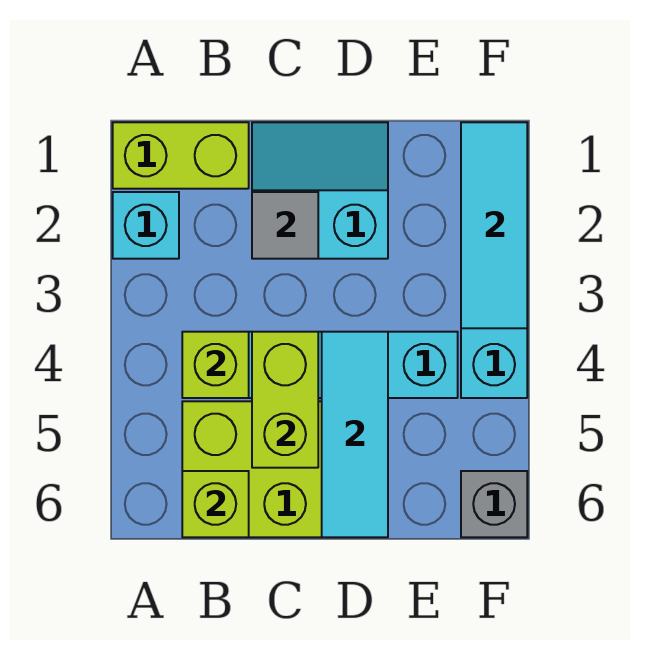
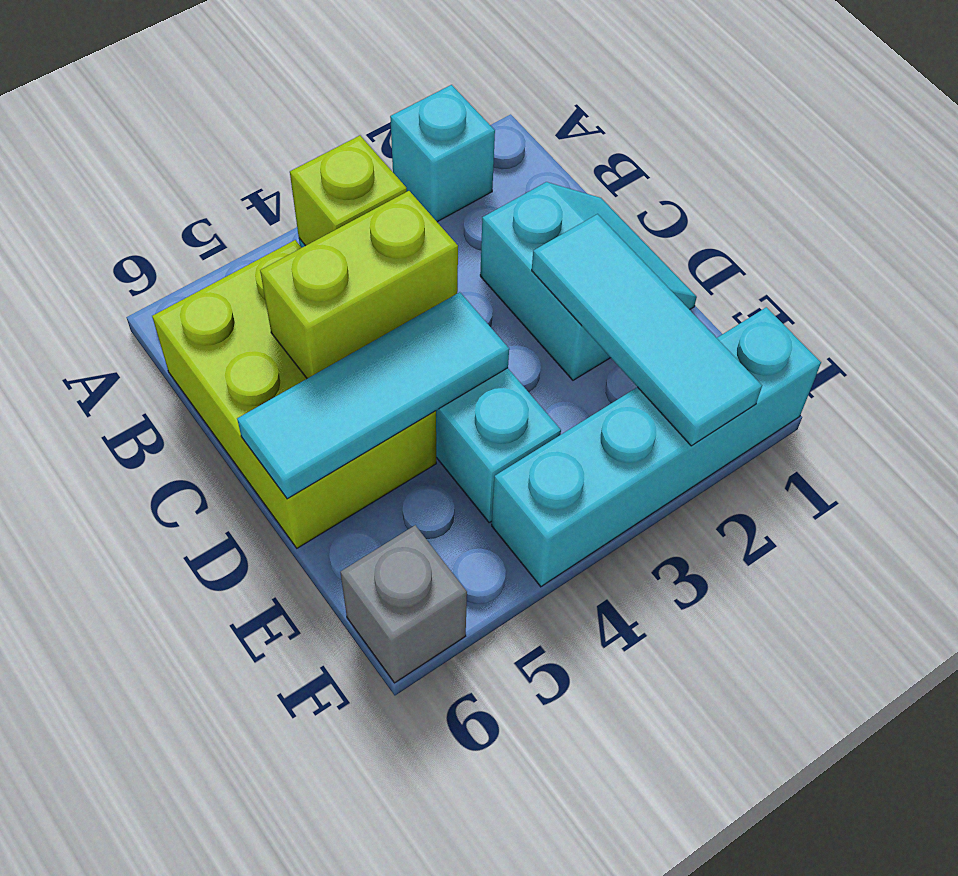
lime brick A1:B1 level 1 -> none
lime brick B6 level 2 -> none
grey tile C2 level 2 -> none
cyan tile F1:F3 level 2 -> cyan tile D2:F2 level 2

